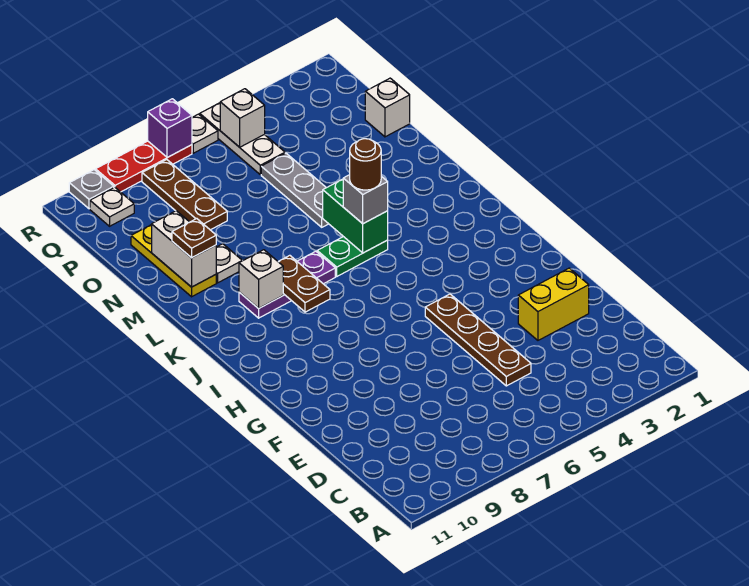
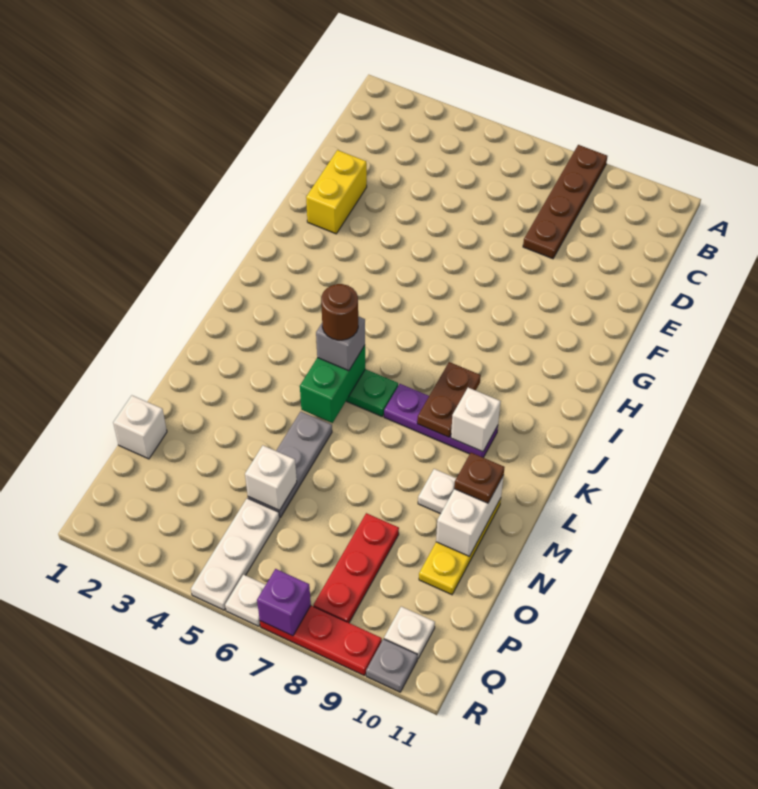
brown plate D5:G5 level 1 -> brown plate A8:D8 level 1
yellow brick E2:E3 level 1 -> yellow brick E2:F2 level 1
brown plate O8:Q8 level 1 -> red plate O8:Q8 level 1
white brick Q5 level 2 -> white brick O5 level 2

